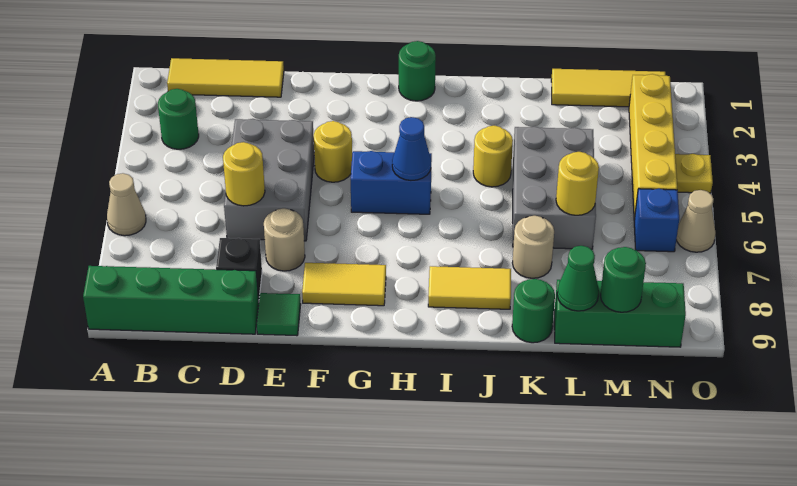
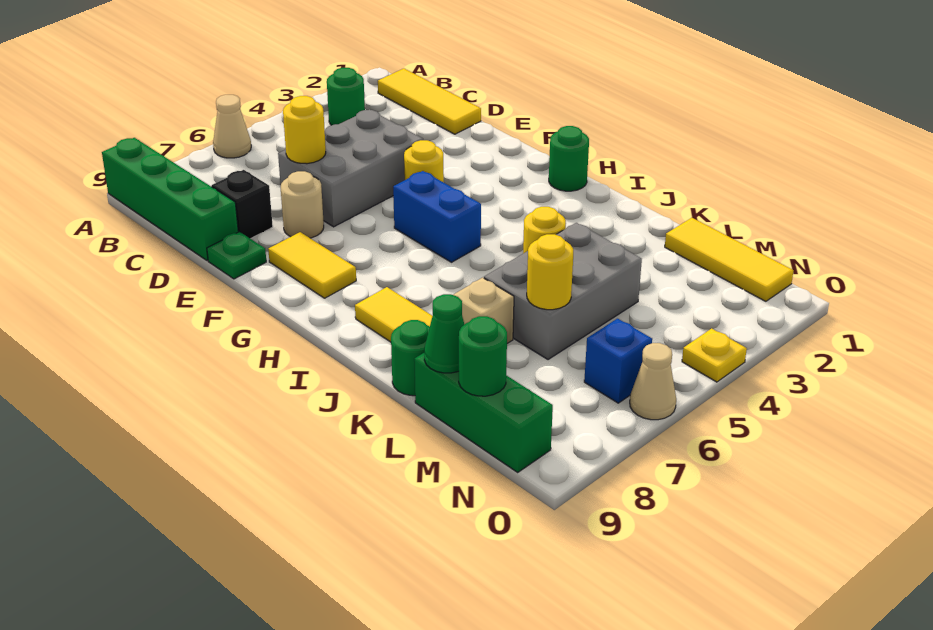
green tile E9 level 1 -> green plate E9 level 1
blue cone H5 level 2 -> none
tan round brick K7 level 1 -> tan brick K7 level 1
yellow brick N2:N5 level 1 -> none

